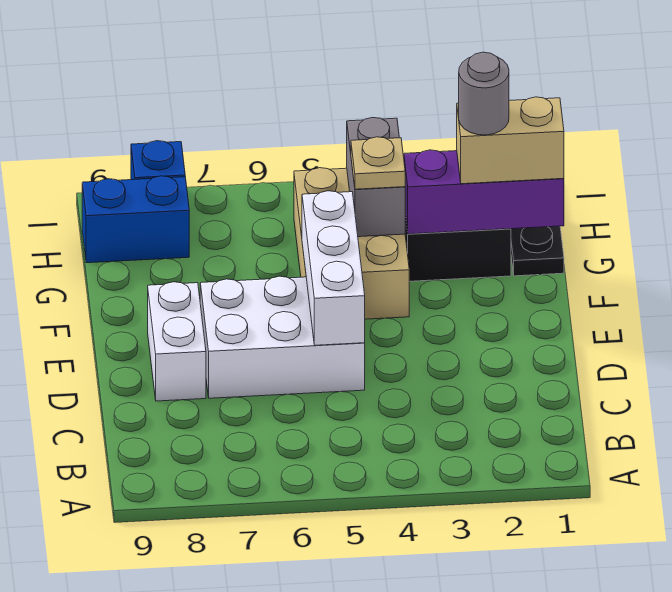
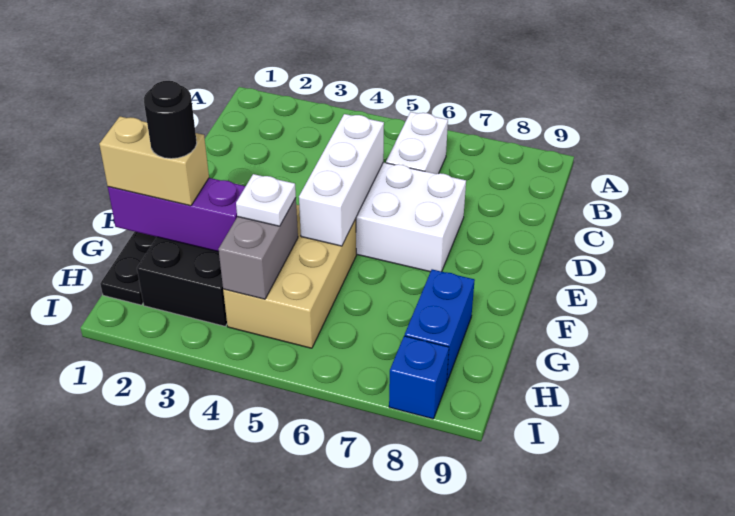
white brick D8:E8 level 1 -> white brick B6:C6 level 1
grey round brick G2 level 4 -> black round brick G2 level 4
tan plate G4 level 3 -> white plate G4 level 3
blue brick H8:H9 level 1 -> blue brick G8:H8 level 1

